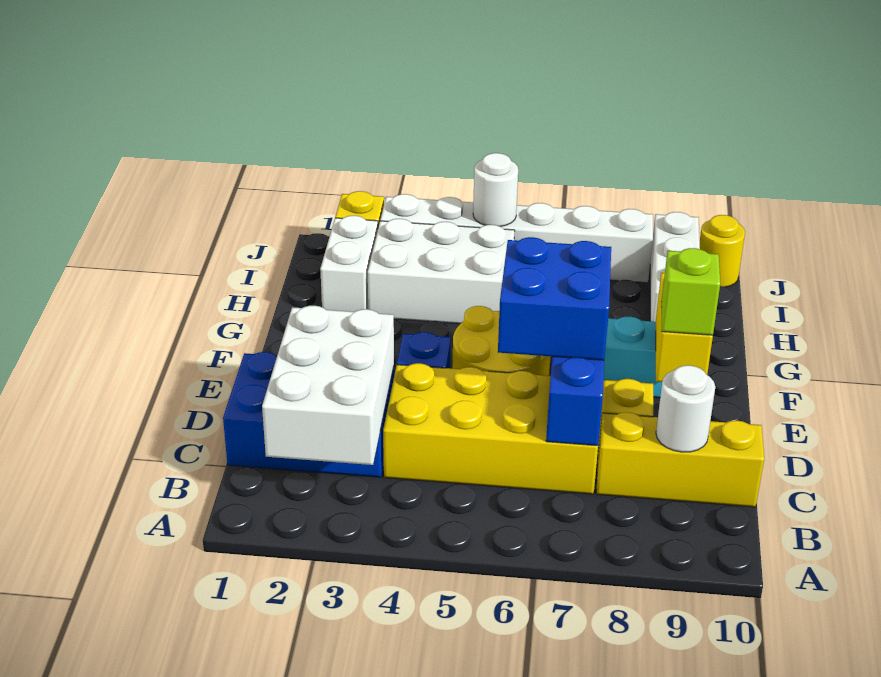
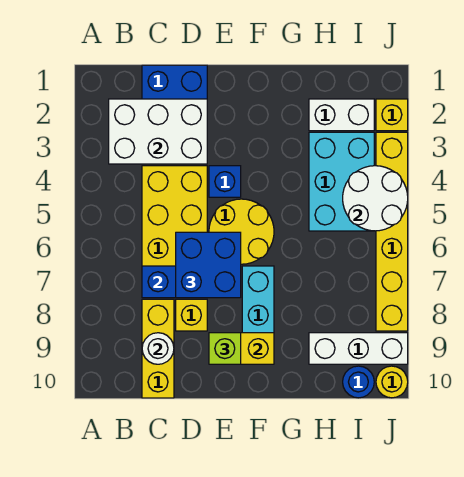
white brick H3:I5 level 1 -> cyan brick H3:I5 level 1
none -> blue round brick I10 level 1
white brick J3:J8 level 1 -> yellow brick J3:J8 level 1
white round brick J5 level 2 -> white round brick I4:J5 level 2

